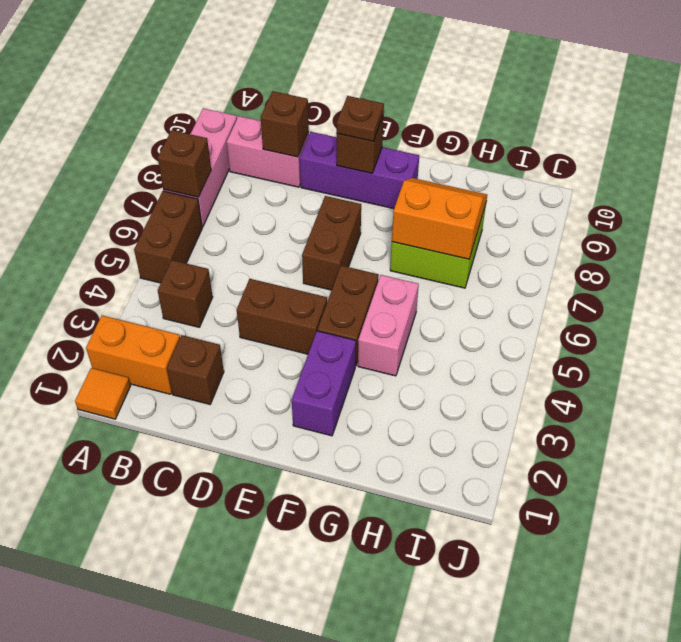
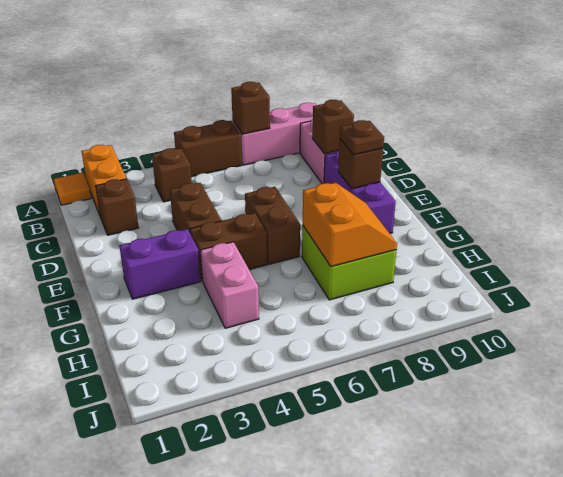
brown brick E6:E7 level 1 -> brown brick E6:F6 level 1
pink brick G4:G5 level 1 -> pink brick G4:H4 level 1

